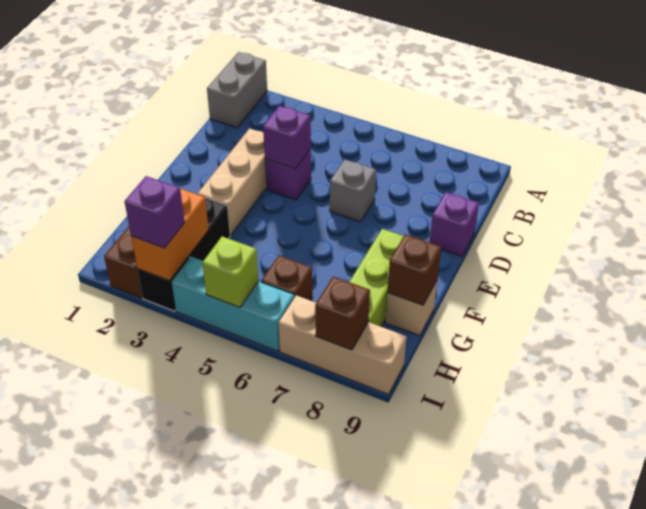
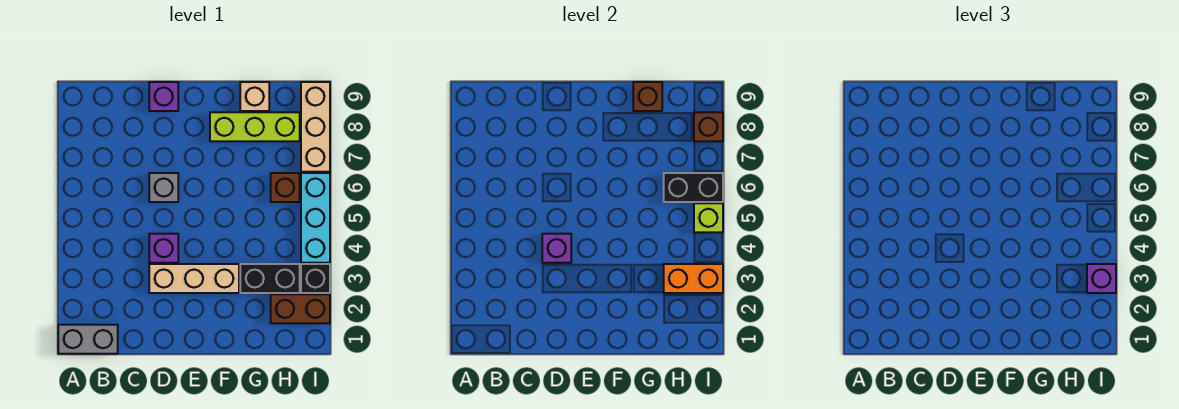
none -> black brick H6:I6 level 2

